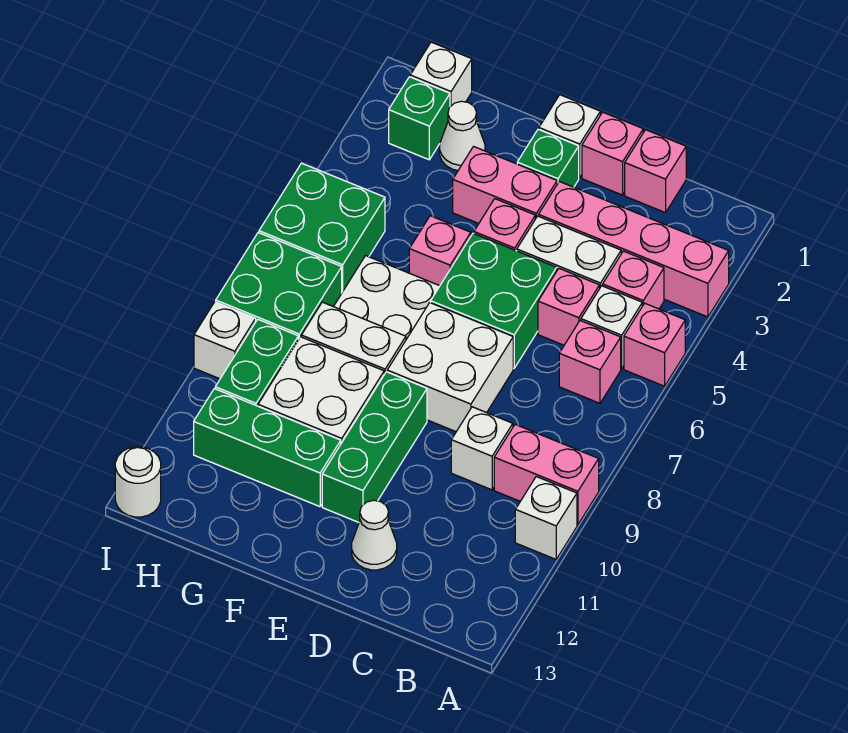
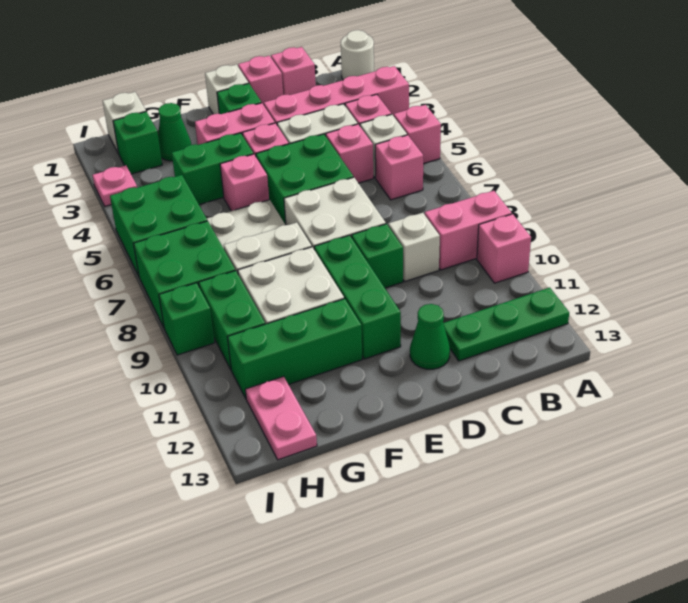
white brick A10 level 1 -> pink brick A10 level 1
none -> green plate A12:C12 level 1
none -> green brick D9 level 1
white cone D12 level 1 -> green cone D12 level 1
none -> green brick F4:G4 level 1
white cone G2 level 1 -> green cone G2 level 1
none -> pink plate H12:H13 level 1
none -> pink plate I3 level 1
white brick I9 level 1 -> green brick I9 level 1
white round brick I13 level 1 -> white round brick A1 level 1

